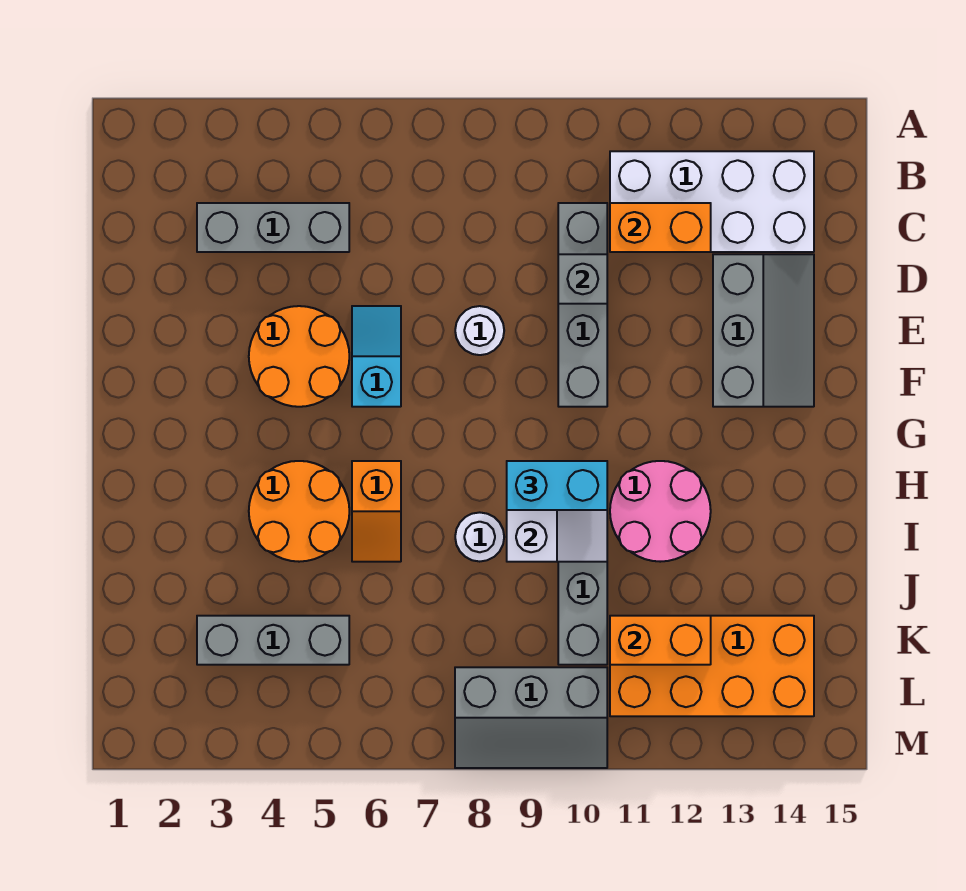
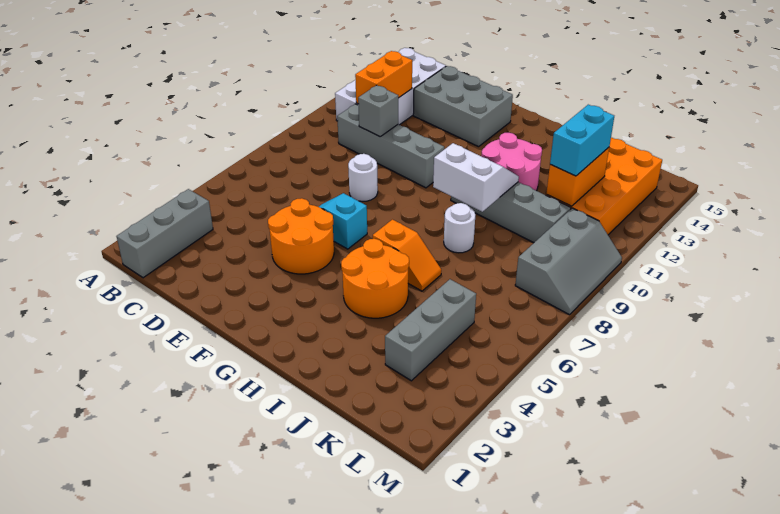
grey brick C3:C5 level 1 -> grey brick B1:B3 level 1
grey slope D13:F14 level 1 top 13 -> grey brick D13:F14 level 1
cyan brick H9:H10 level 3 -> cyan brick K11:K12 level 3

